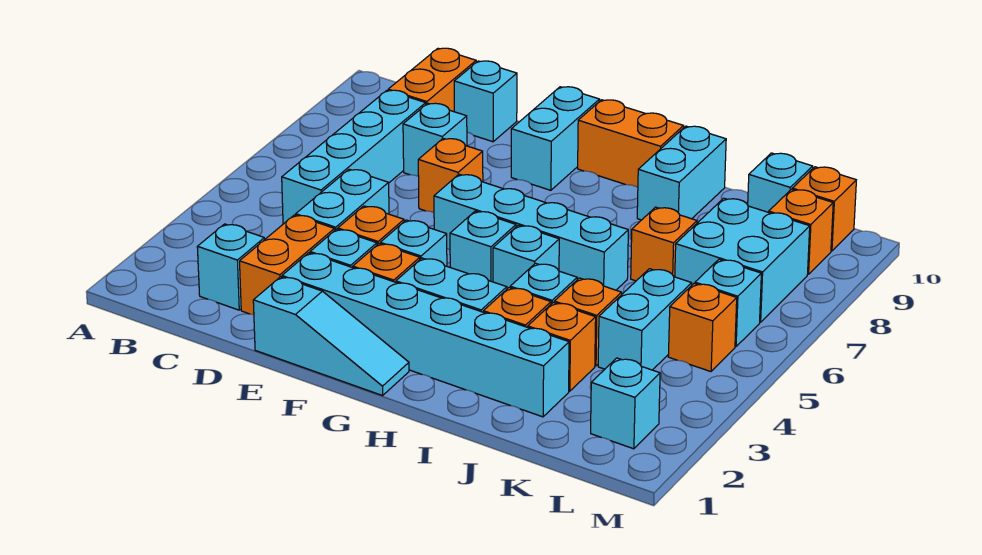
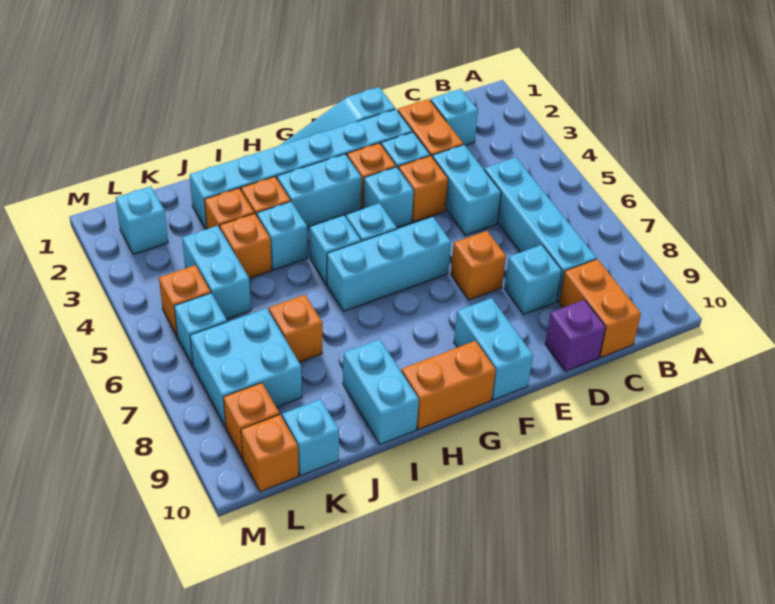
cyan brick D10 level 1 -> purple brick D10 level 1
cyan brick F6:I6 level 1 -> cyan brick F6:H6 level 1

